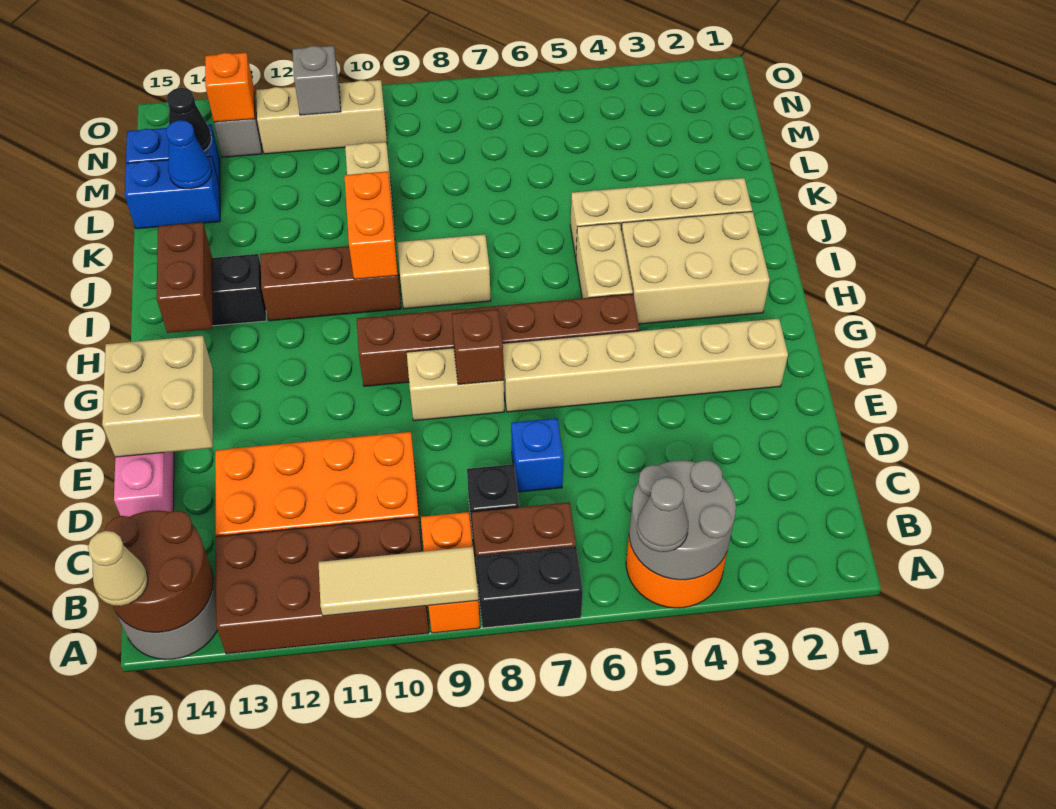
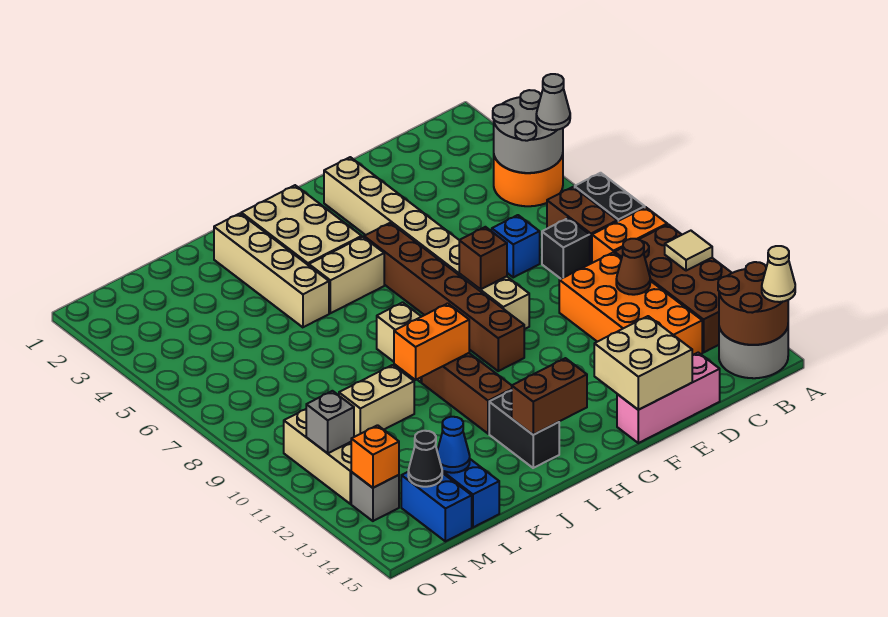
tan tile A9:A11 level 2 -> tan tile A11 level 2
none -> brown cone C11 level 2

